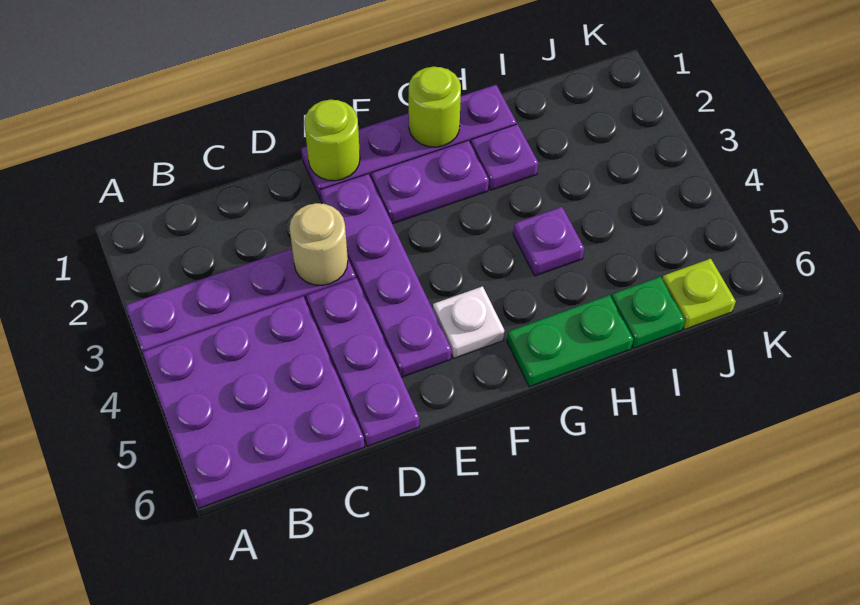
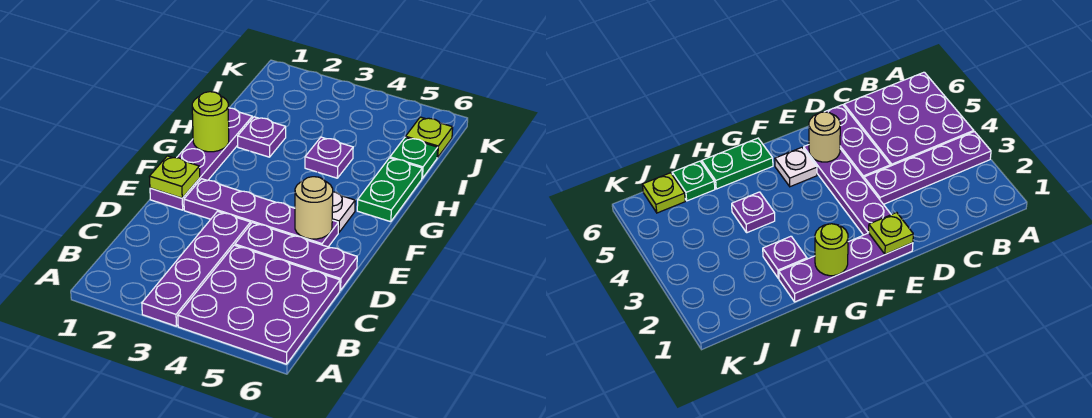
tan round brick D3 level 2 -> tan round brick E5 level 2
lime round brick E1 level 2 -> lime plate E1 level 2
purple plate F2:G2 level 1 -> none

